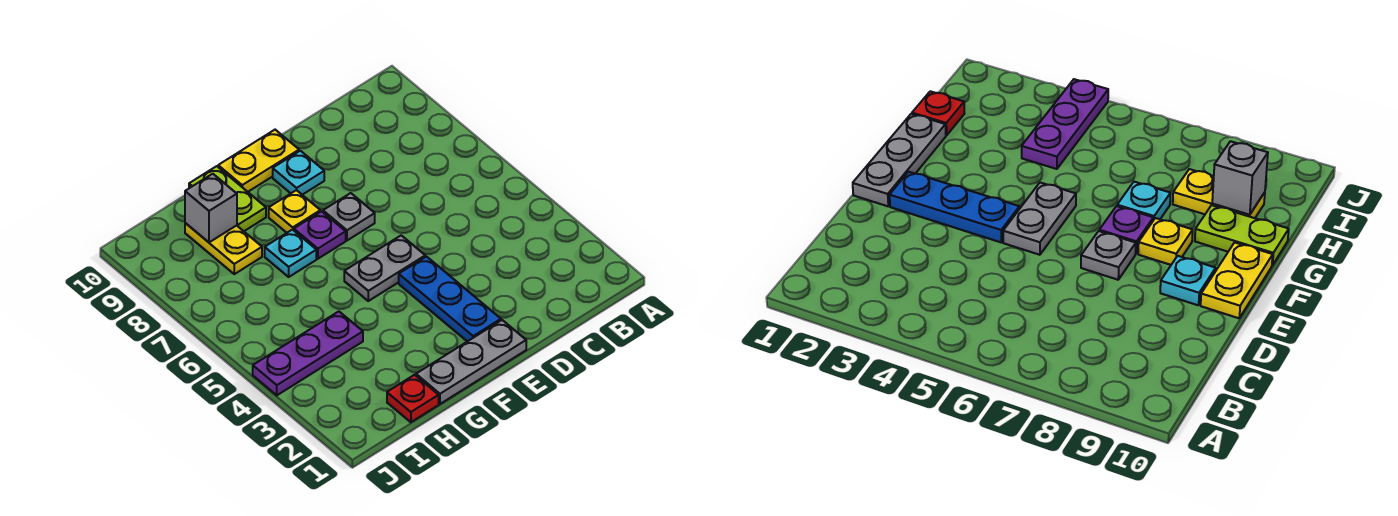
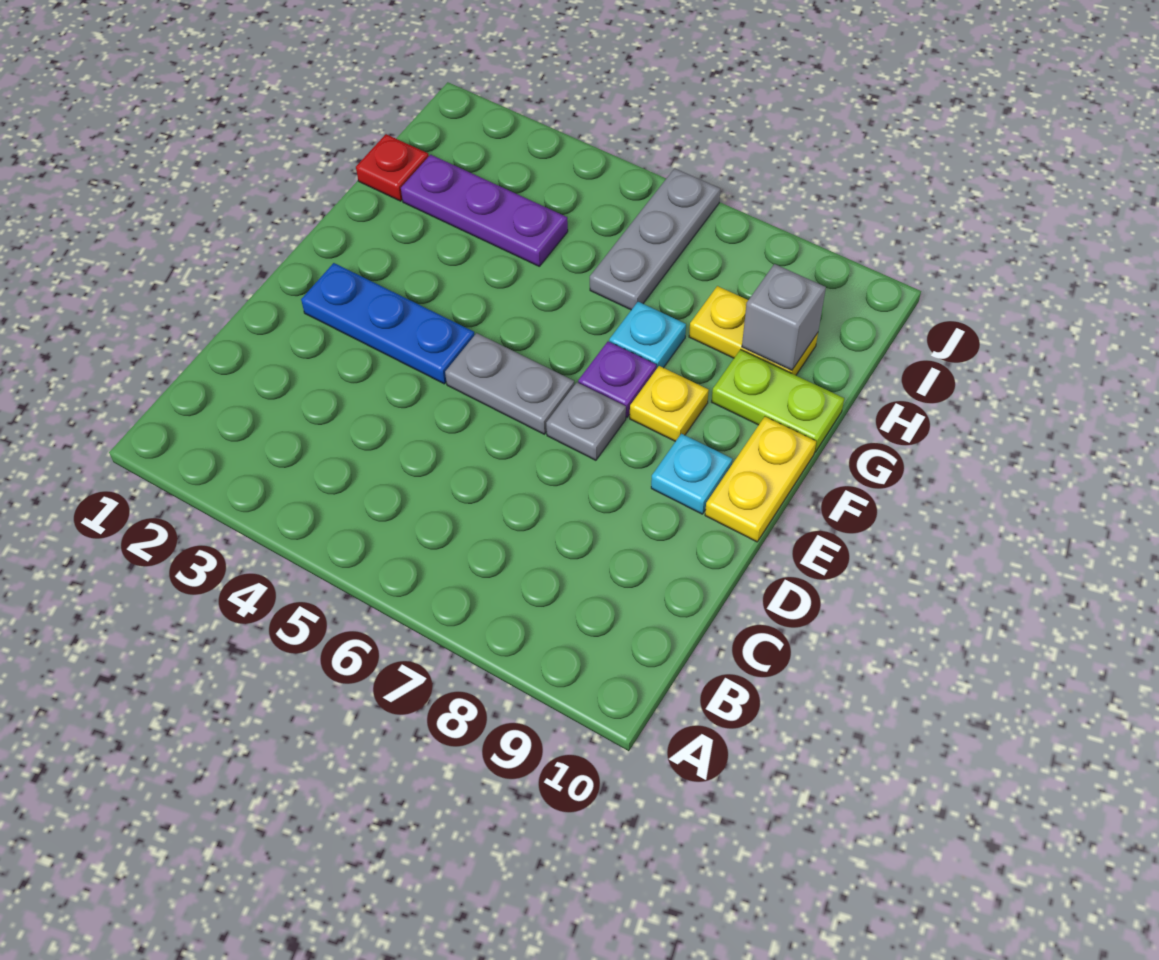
grey plate E1:G1 level 1 -> grey plate H6:J6 level 1
grey plate E5:F5 level 1 -> grey plate E5:E6 level 1
purple plate H4:J4 level 1 -> purple plate H2:H4 level 1

